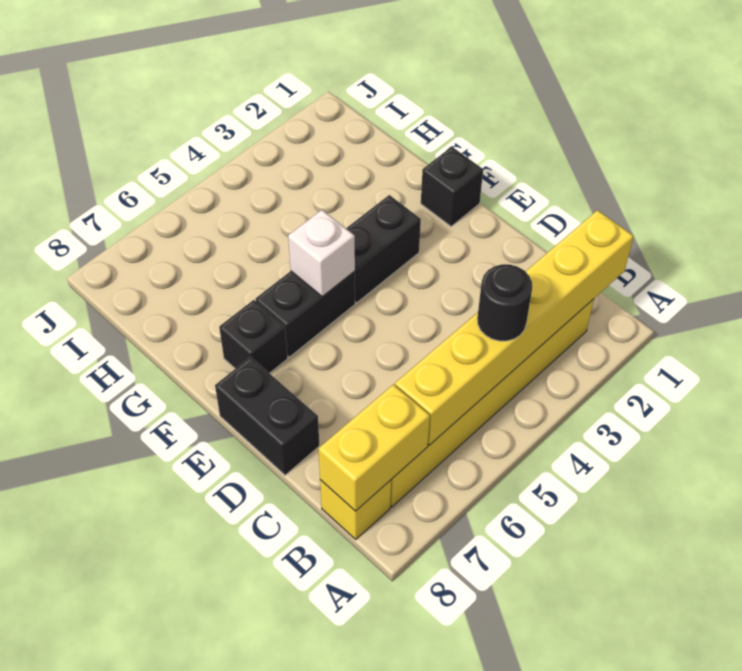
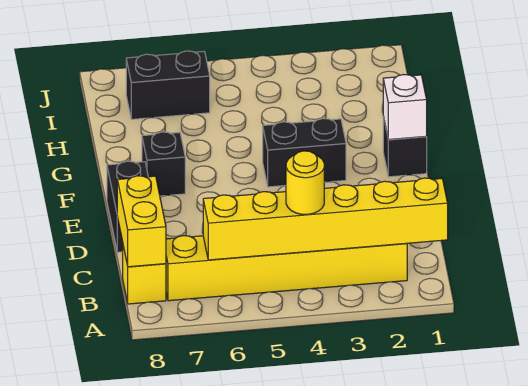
black round brick B4 level 3 -> yellow round brick B4 level 3
yellow brick B7:B8 level 2 -> yellow brick B8:C8 level 2
black brick F5:F6 level 1 -> black brick I6:I7 level 1
white brick F5 level 2 -> white brick F1 level 2

